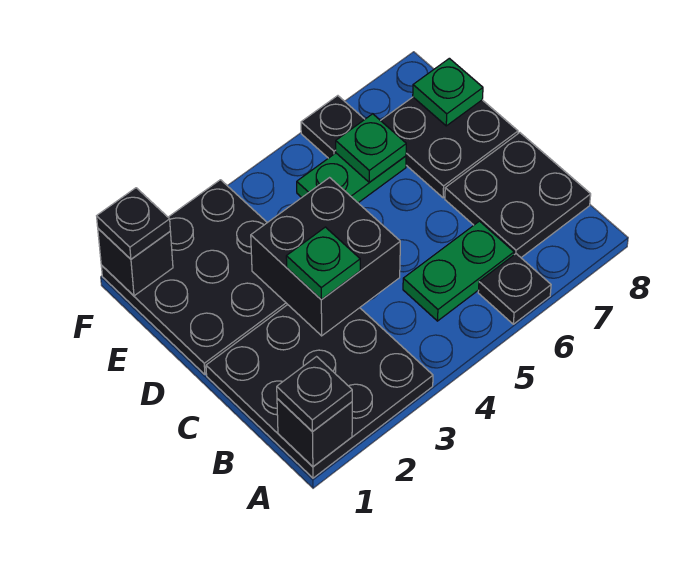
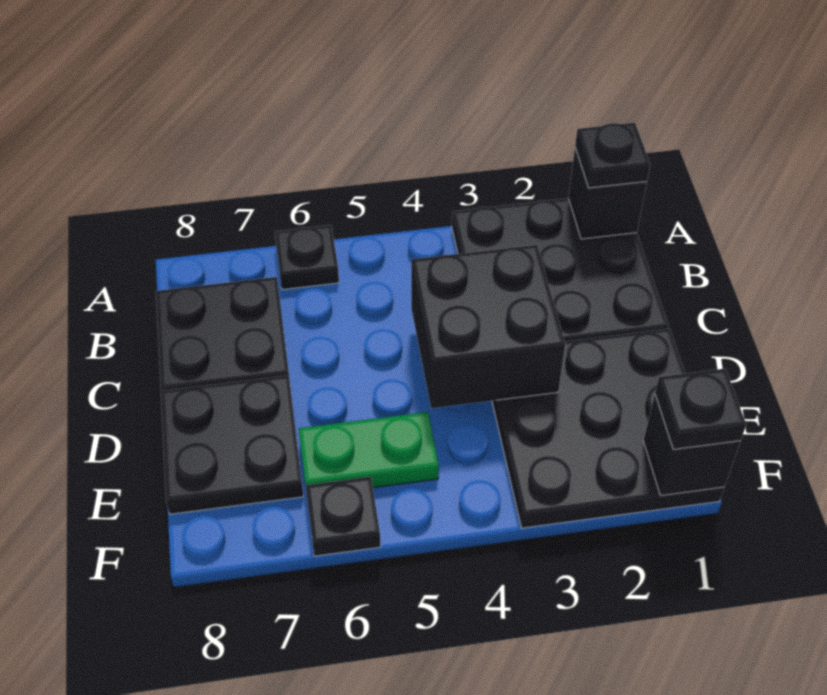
green plate B5:B6 level 1 -> none
green plate C3 level 3 -> none
green plate E6 level 2 -> none
green plate E8 level 2 -> none

